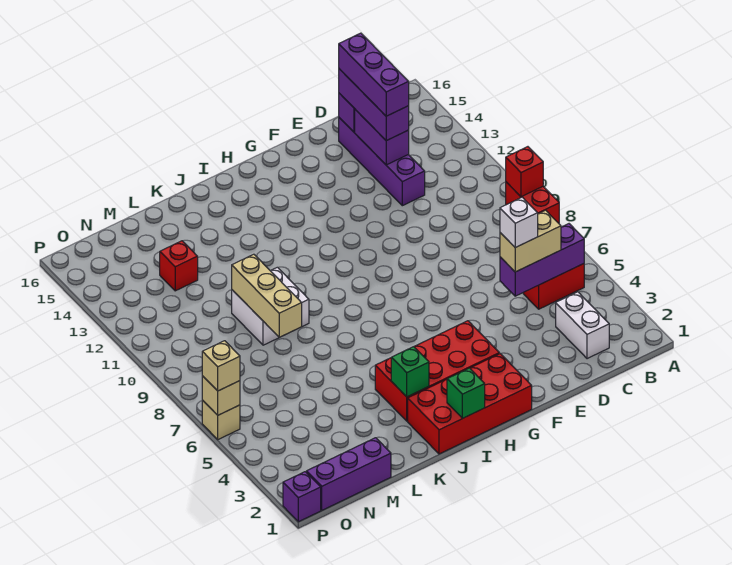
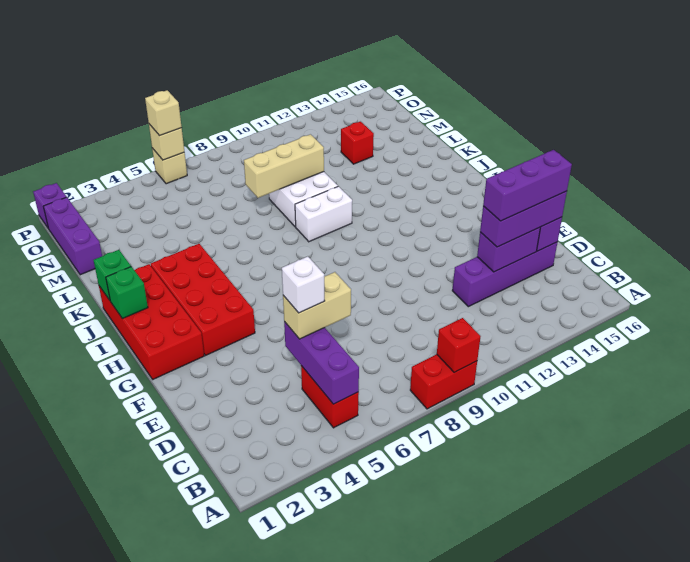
white brick C2:C3 level 1 -> white brick J9:J10 level 1
tan brick C5:D5 level 3 -> tan brick D5:D6 level 3
green brick J3 level 2 -> green brick J1 level 2

